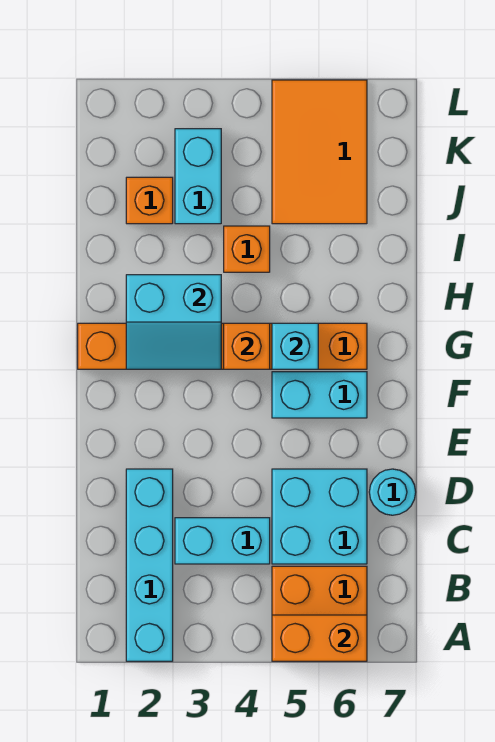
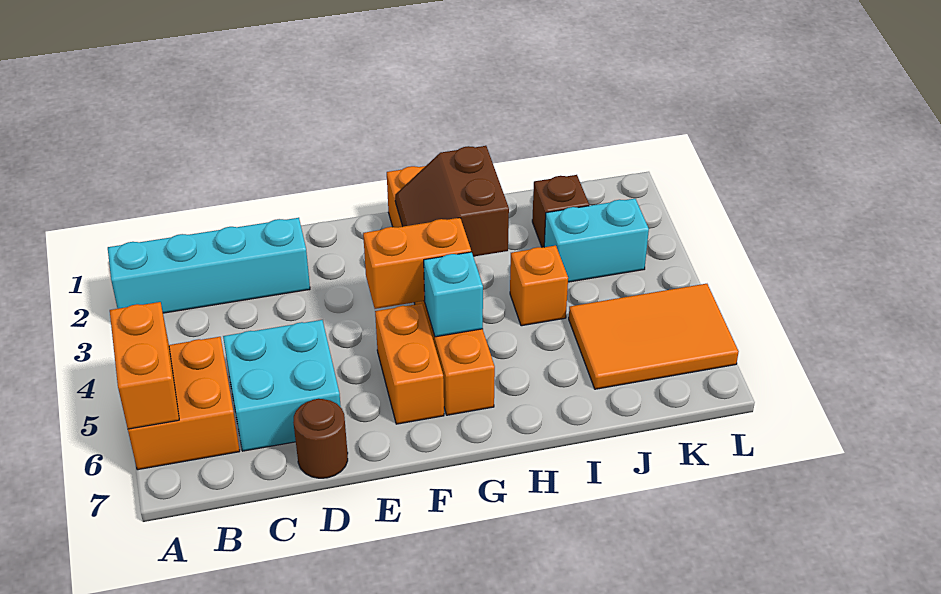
cyan brick C3:C4 level 1 -> none
cyan round brick D7 level 1 -> brown round brick D7 level 1
cyan brick F5:F6 level 1 -> orange brick F5:F6 level 1
cyan slope G2:H3 level 2 top H -> brown slope G2:H3 level 2 top H
orange brick G4 level 2 -> orange brick F4:G4 level 2
orange brick J2 level 1 -> brown brick J2 level 1

